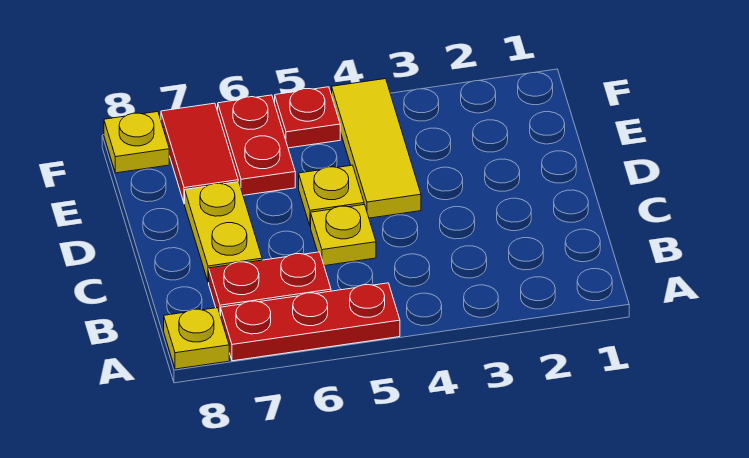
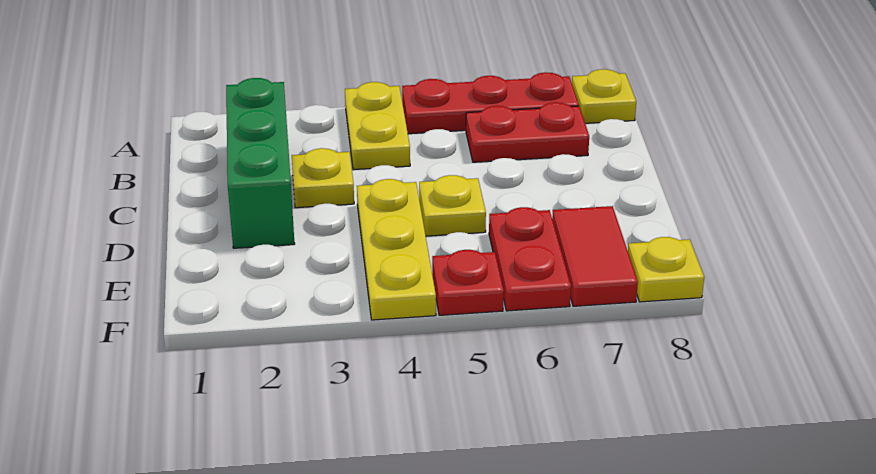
none -> green brick B2:D2 level 1
yellow plate C5 level 1 -> yellow plate C3 level 1
yellow plate C7:D7 level 1 -> yellow plate A4:B4 level 1
yellow tile D4:F4 level 1 -> yellow plate D4:F4 level 1

